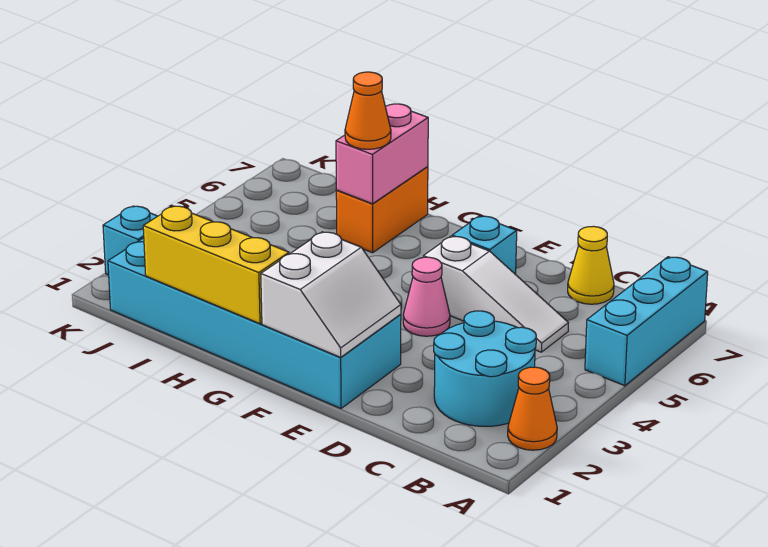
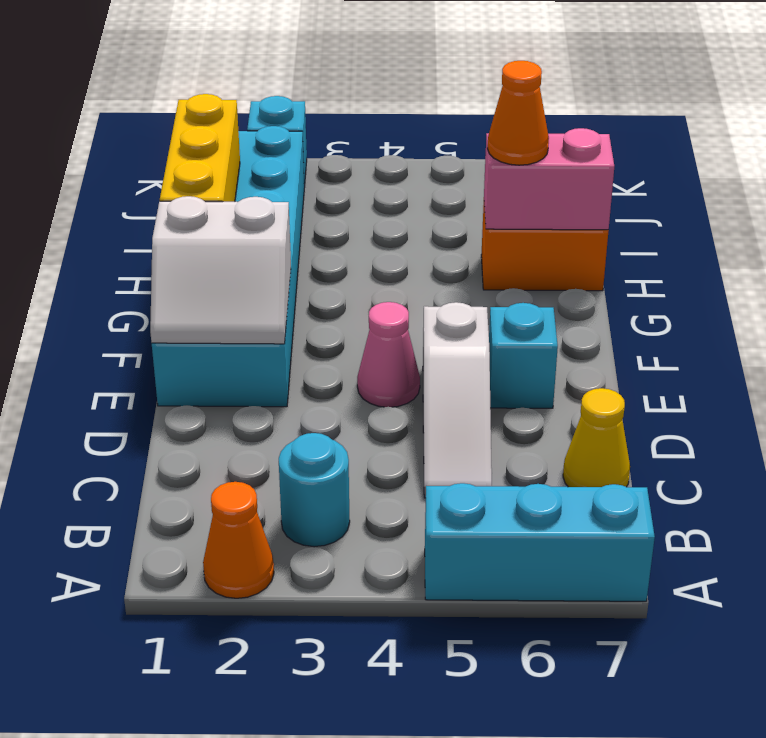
cyan round brick B2:C3 level 1 -> cyan round brick B3 level 1

